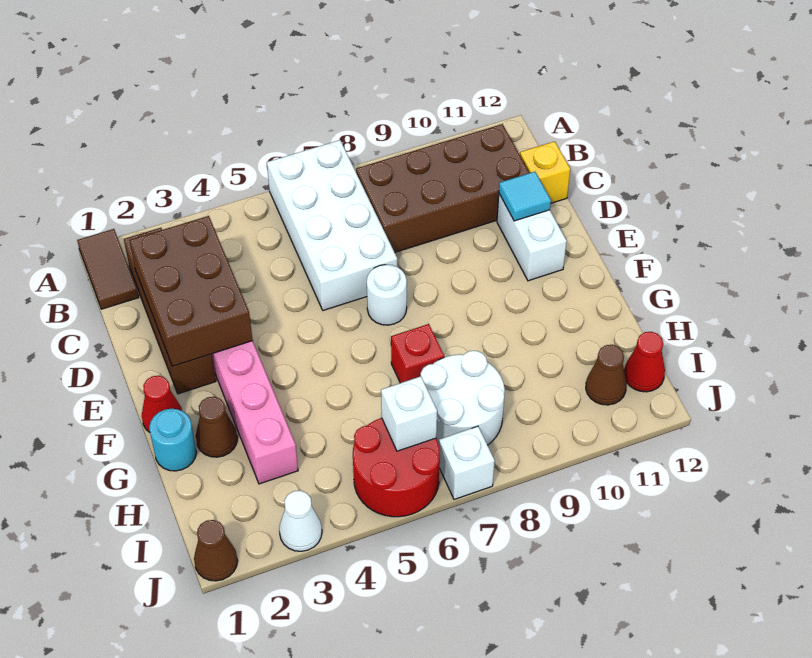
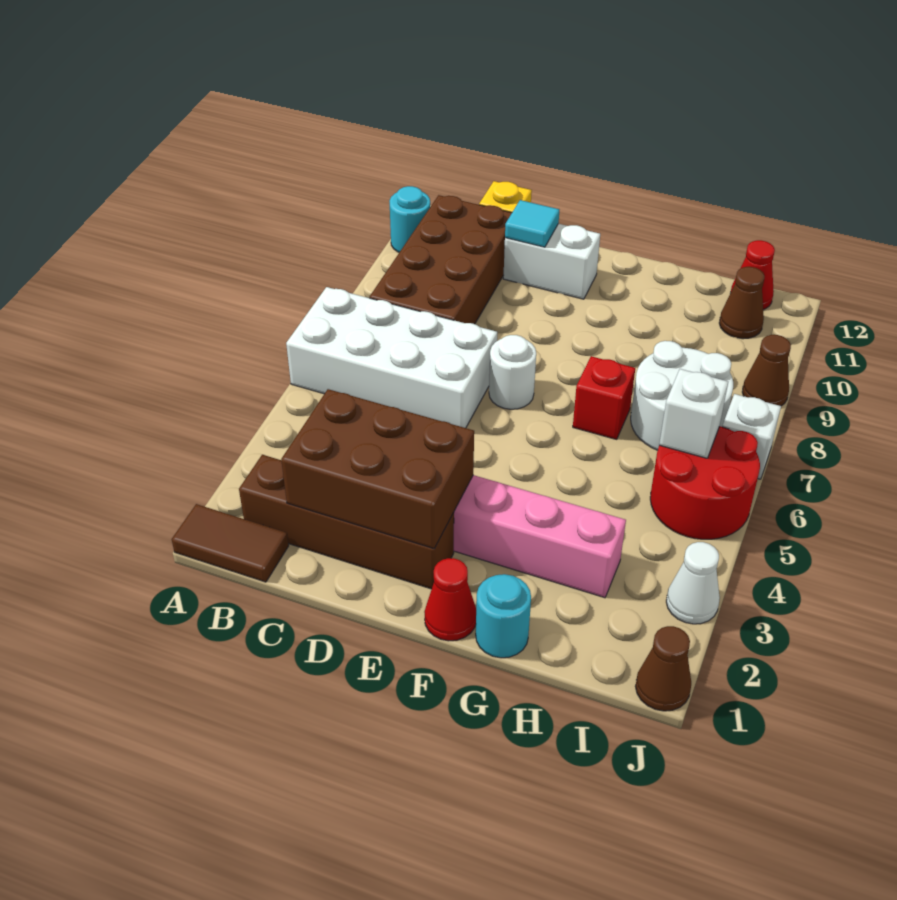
none -> cyan round brick A11 level 1
brown cone G2 level 1 -> brown cone J9 level 1

